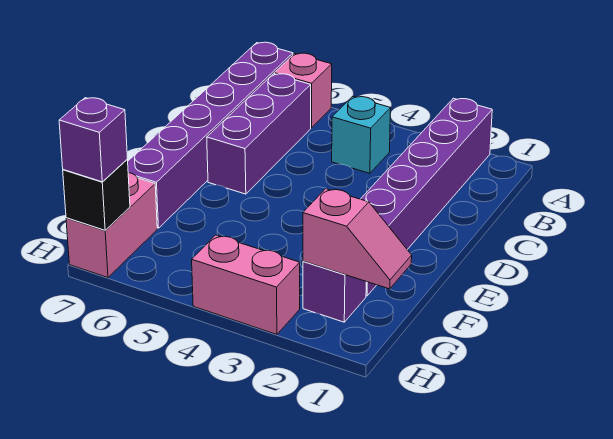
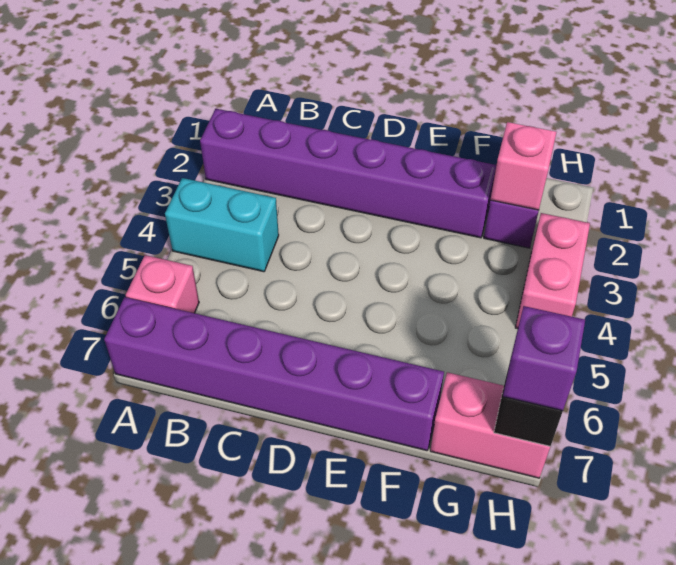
cyan brick B4 level 1 -> cyan brick A4:B4 level 1
purple brick B6:D6 level 1 -> none

